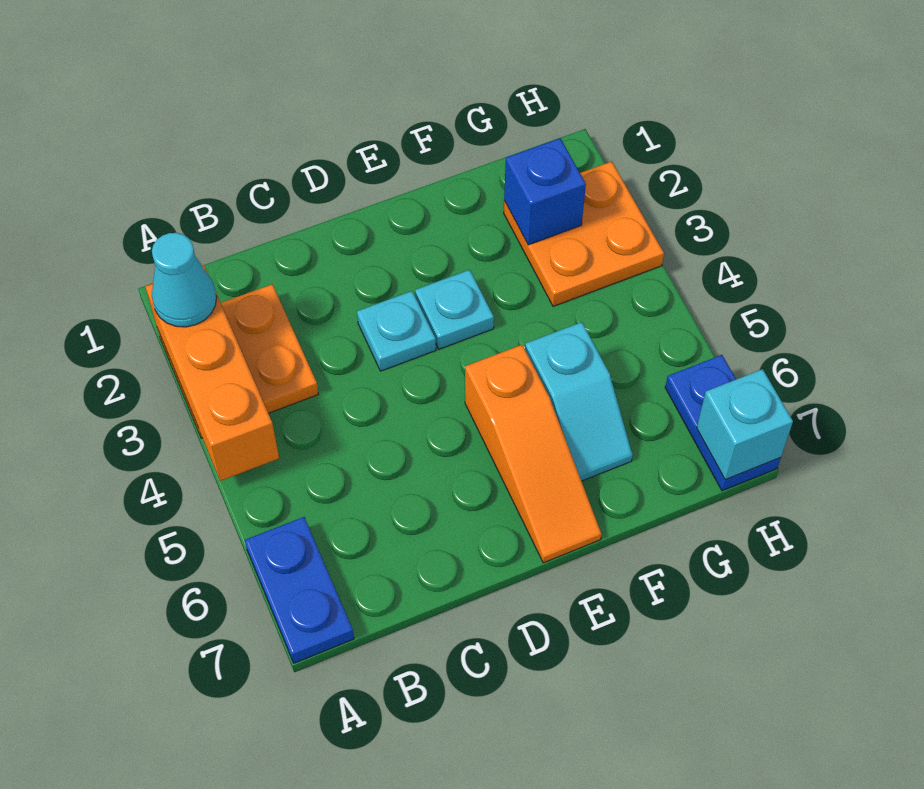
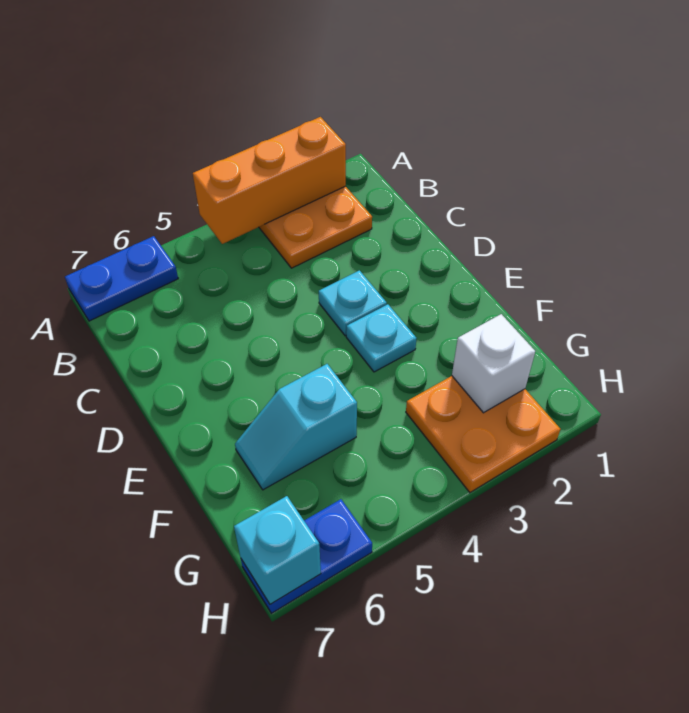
cyan cone A2 level 3 -> none
orange slope E5:E7 level 1 top 5 -> none
blue brick G2 level 2 -> white brick G2 level 2

